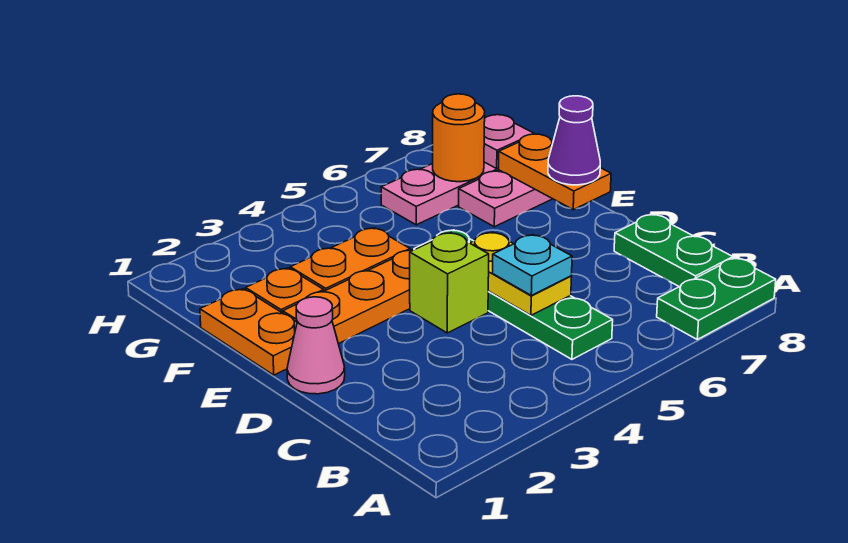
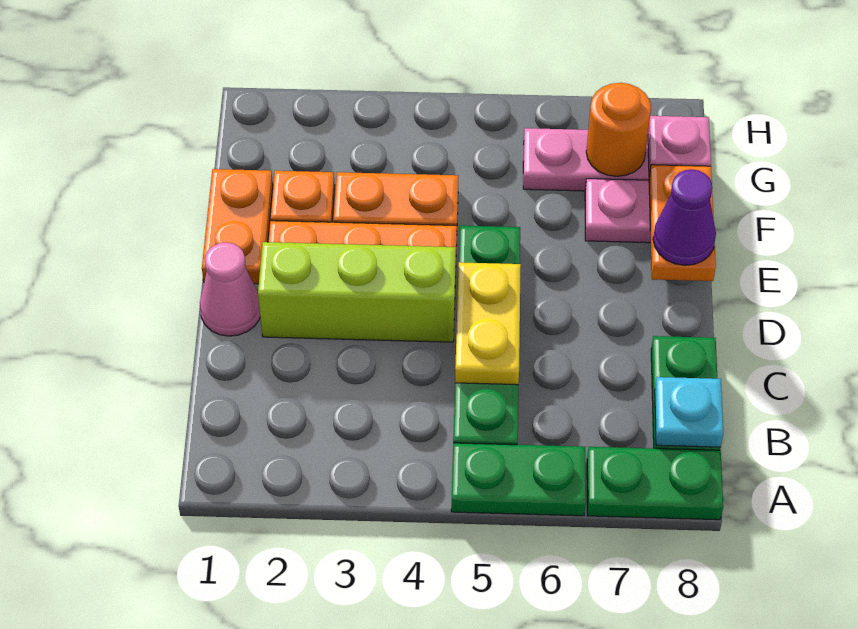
none -> green plate A5:A6 level 1
cyan plate C5 level 3 -> cyan plate B8 level 2
lime brick D4 level 1 -> lime brick D2:D4 level 1

